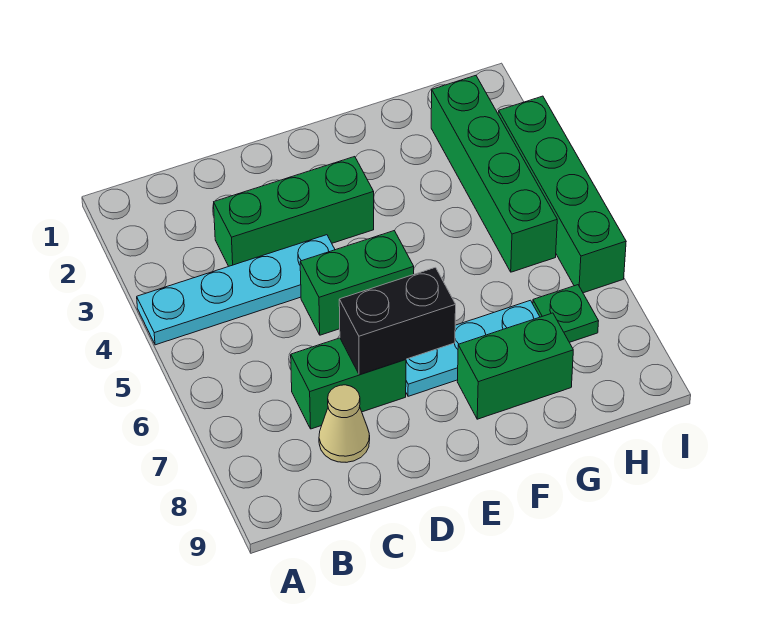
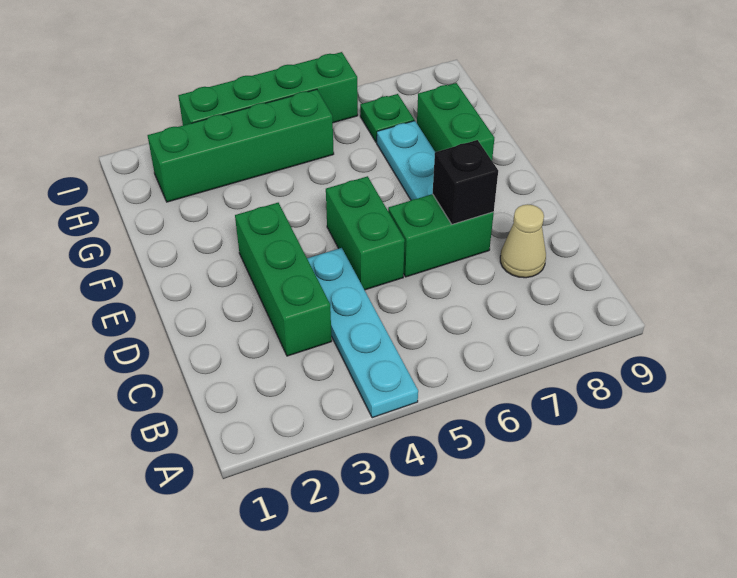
green brick C7:D7 level 1 -> green brick D6:D7 level 1
black brick D7:E7 level 2 -> black brick D7 level 2

